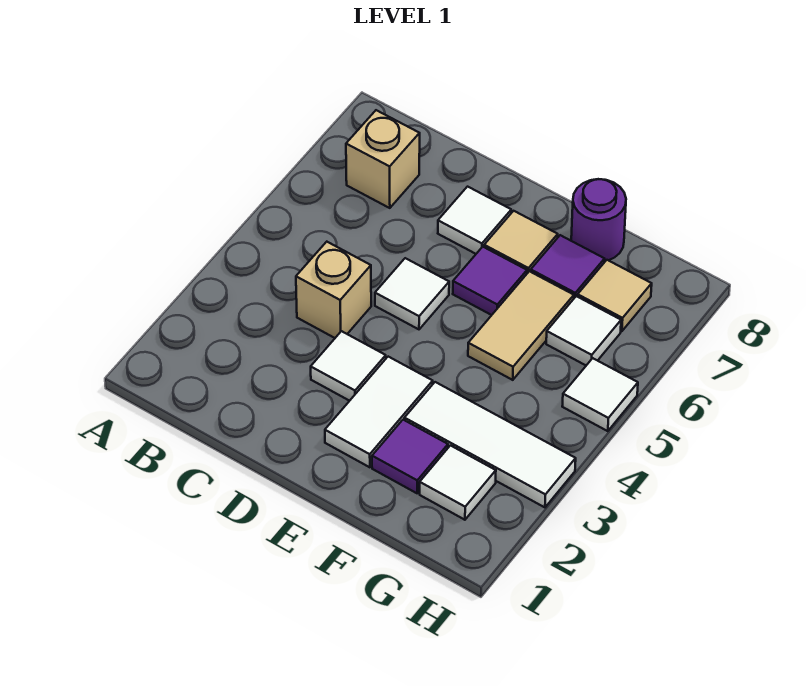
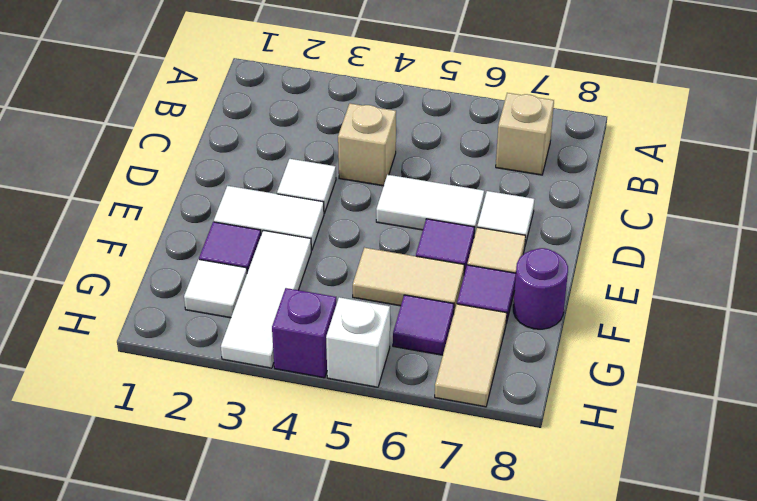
white tile D5 level 1 -> white tile D5:D6 level 1
white tile G6 level 1 -> purple tile G6 level 1
tan tile G7 level 1 -> tan tile G7:H7 level 1
none -> purple brick H4 level 1
white tile H5 level 1 -> white brick H5 level 1

